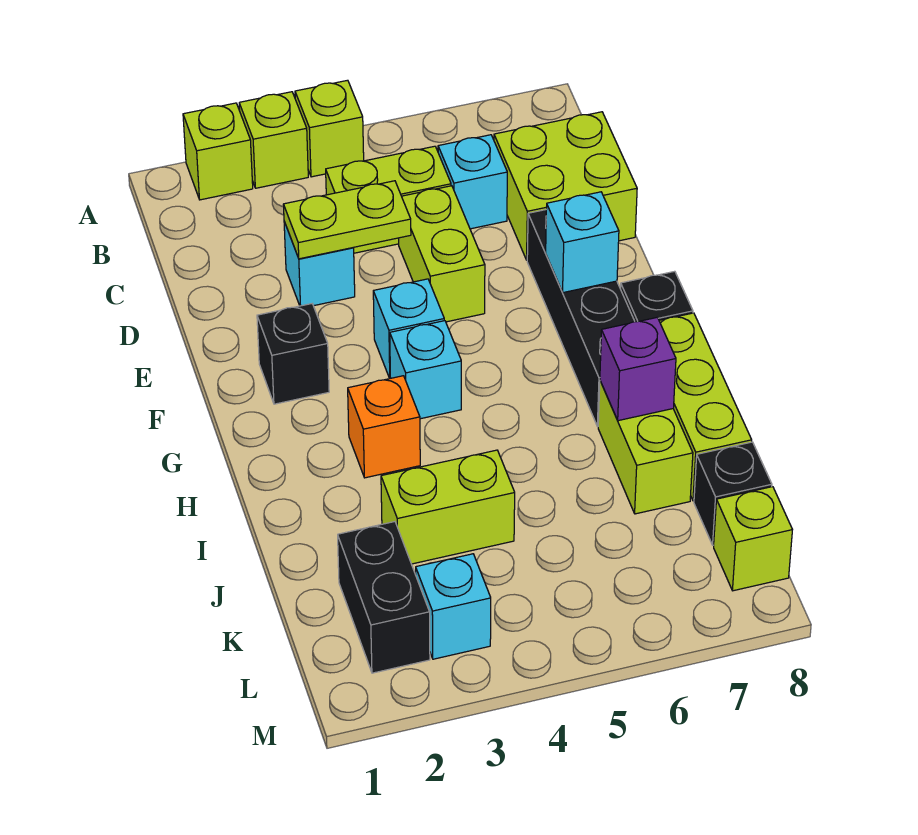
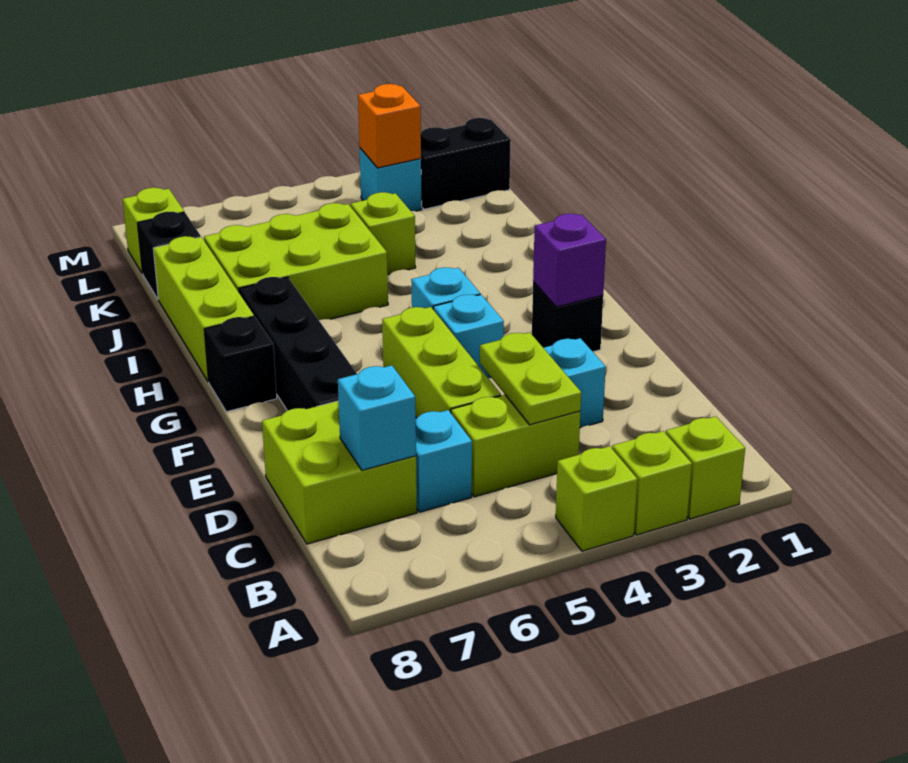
lime plate D3:D4 level 2 -> lime plate C4:D4 level 2
lime brick D5:E5 level 1 -> lime brick D5:F5 level 1
cyan brick F7 level 2 -> cyan brick C7 level 2
orange brick H3 level 1 -> orange brick L3 level 2
lime brick I7:J7 level 1 -> lime brick I5:J7 level 1
purple brick I7 level 2 -> purple brick F2 level 2
lime brick J3:J4 level 1 -> lime brick J4 level 1
black brick K2:L2 level 1 -> black brick L1:L2 level 1

